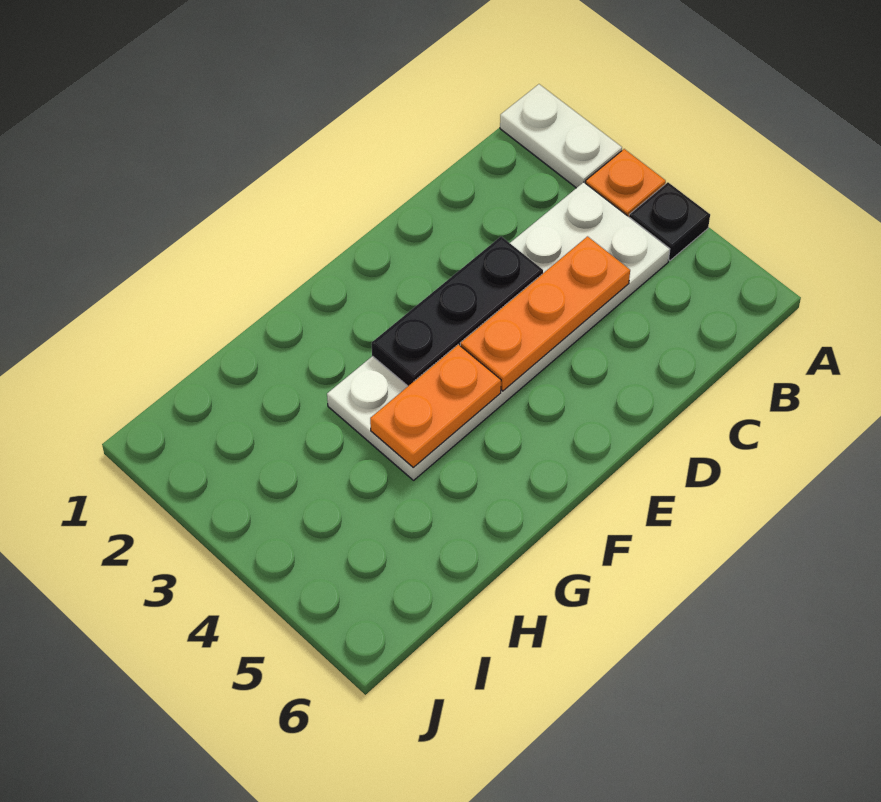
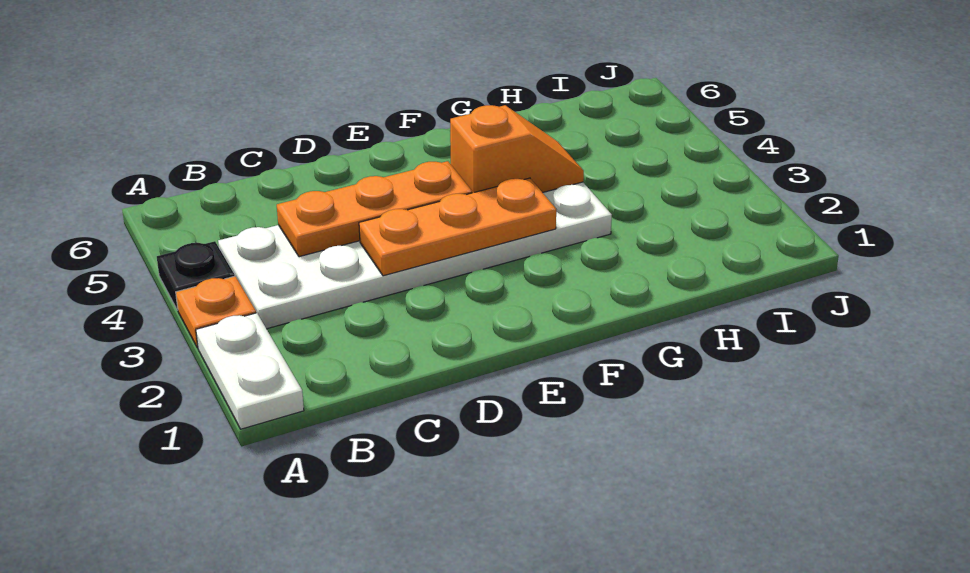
black plate D3:F3 level 2 -> orange plate D3:F3 level 2
orange plate F4:G4 level 2 -> orange slope F4:G4 level 2 top F

